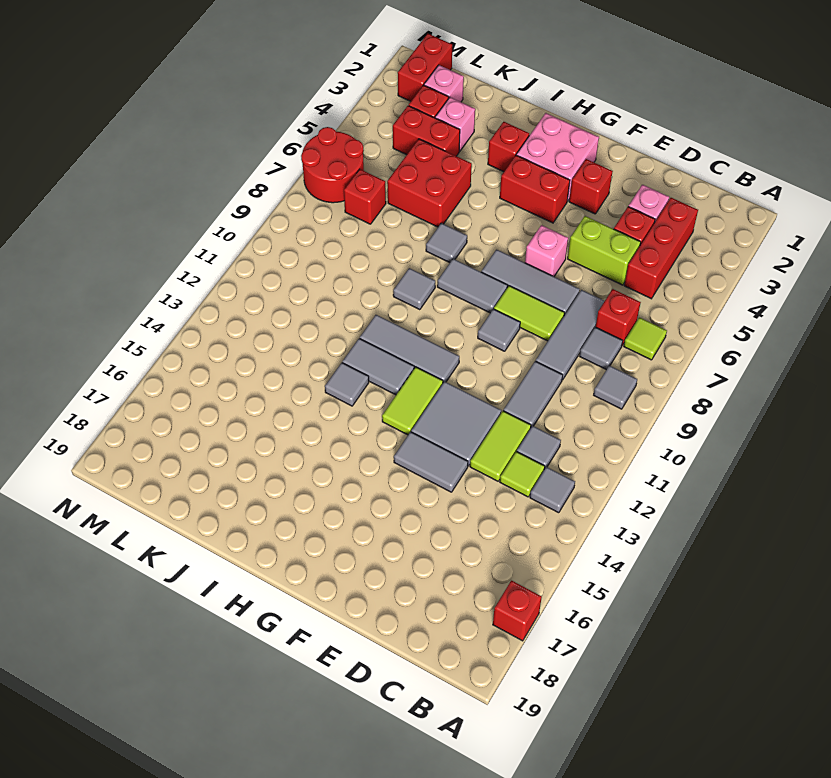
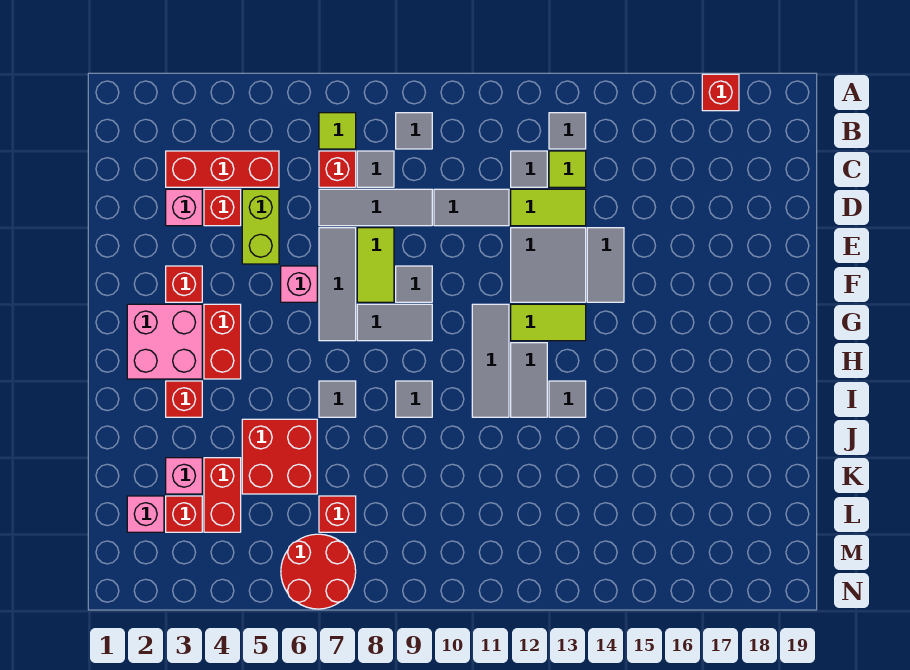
grey tile G8:H8 level 1 -> grey tile G8:G9 level 1
red brick M1:M2 level 1 -> none

